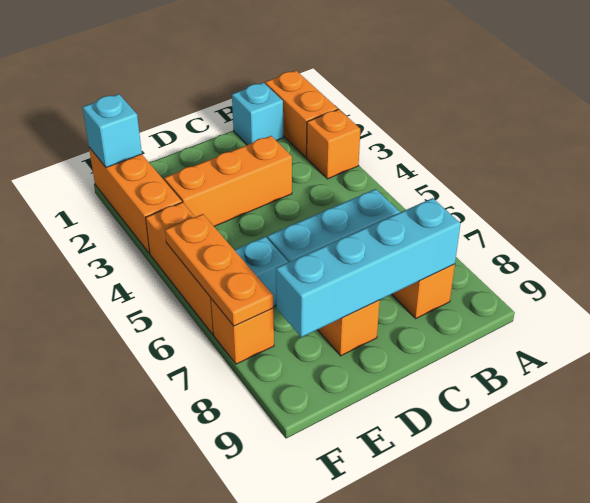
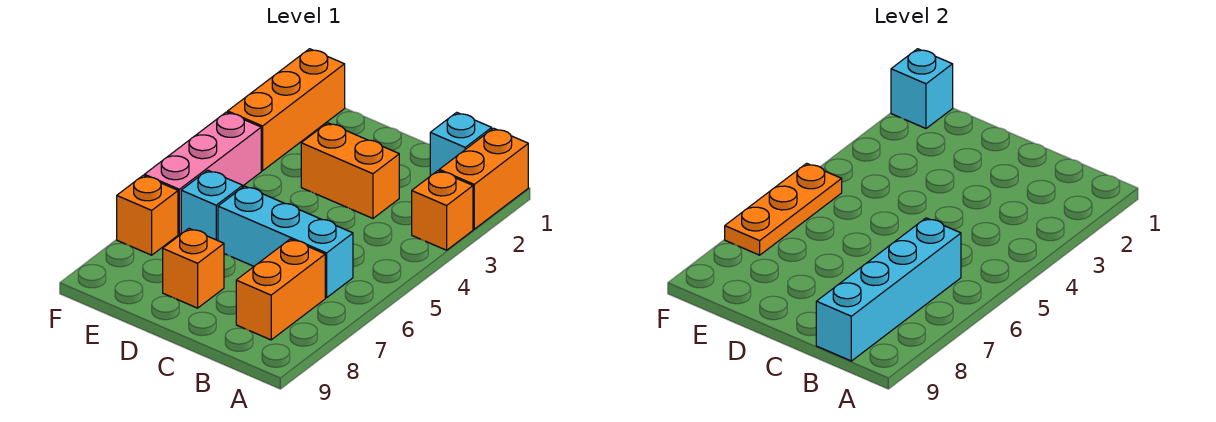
cyan brick B8:E8 level 2 -> cyan brick B6:B9 level 2
orange brick C3:E3 level 1 -> orange brick C3:D3 level 1
orange brick F4:F6 level 1 -> pink brick F4:F6 level 1

